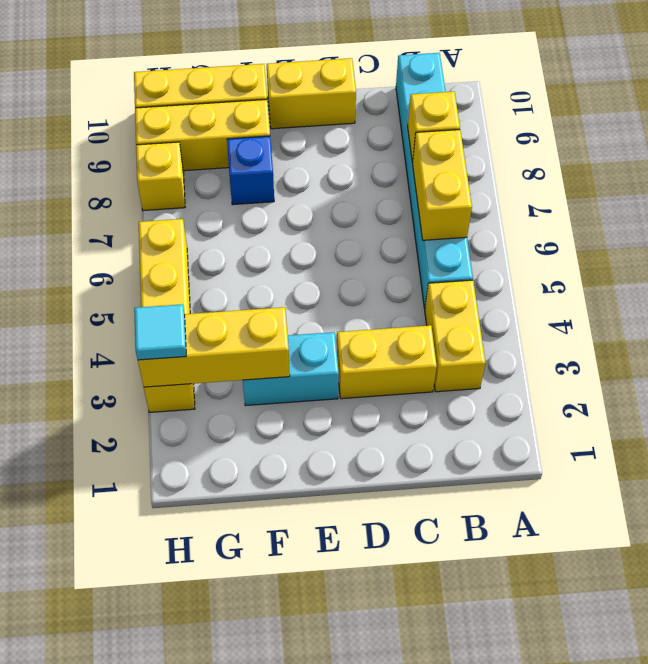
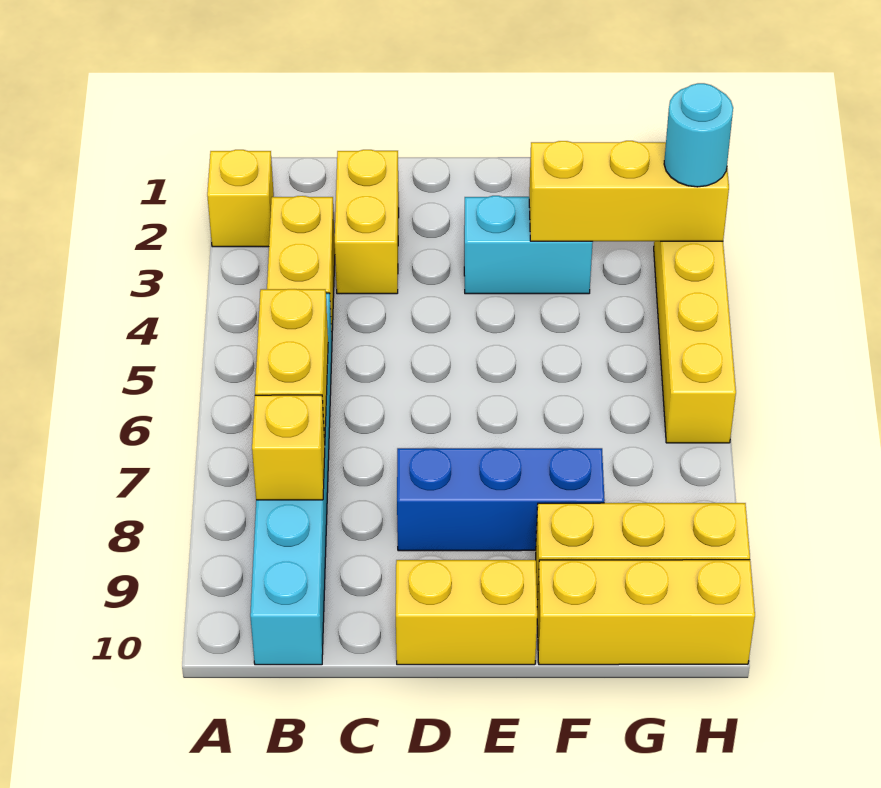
yellow brick C3:D3 level 1 -> yellow brick C2:C3 level 1
blue brick F8 level 1 -> blue brick D8:F8 level 1
cyan tile H3 level 3 -> cyan round brick H3 level 3
yellow brick H8 level 1 -> yellow brick A2 level 1

